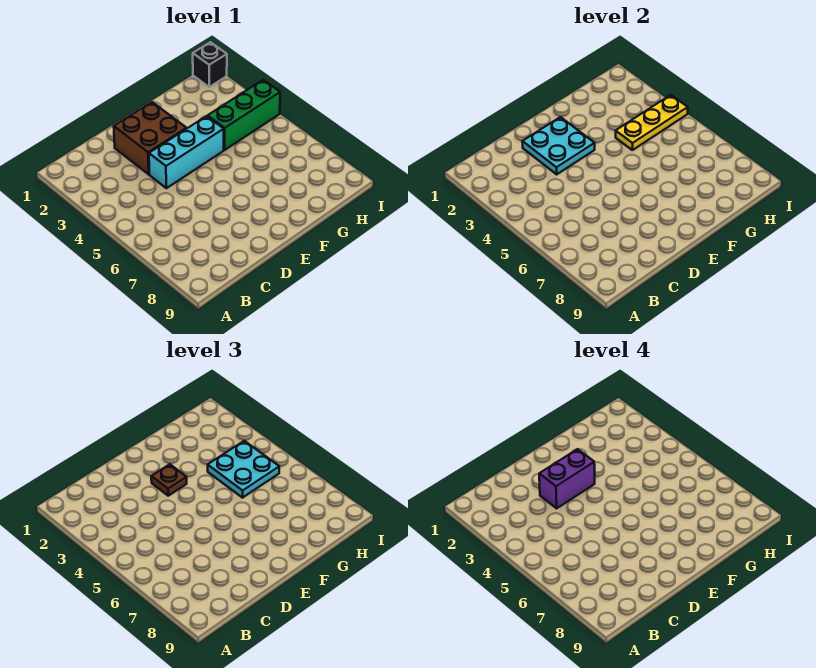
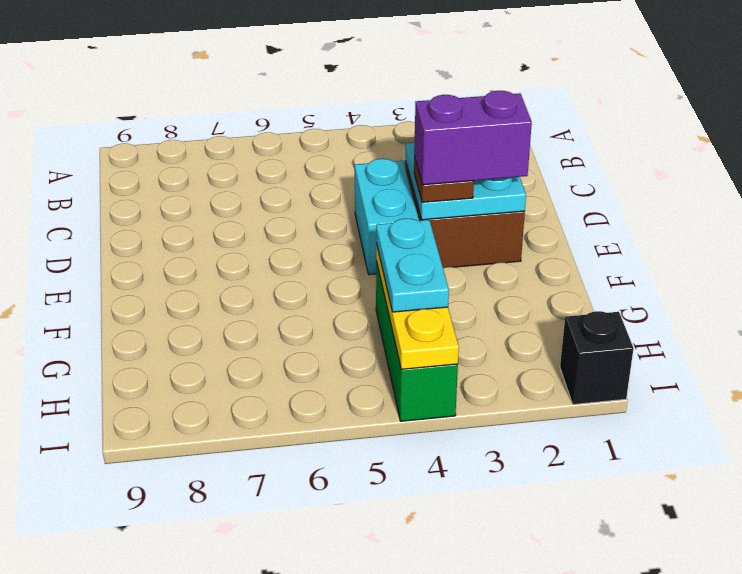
purple brick D3:E3 level 4 -> purple brick E2:E3 level 4
cyan brick D4:F4 level 1 -> cyan brick D4:E4 level 1
cyan plate G4:H5 level 3 -> cyan plate G4:H4 level 3

